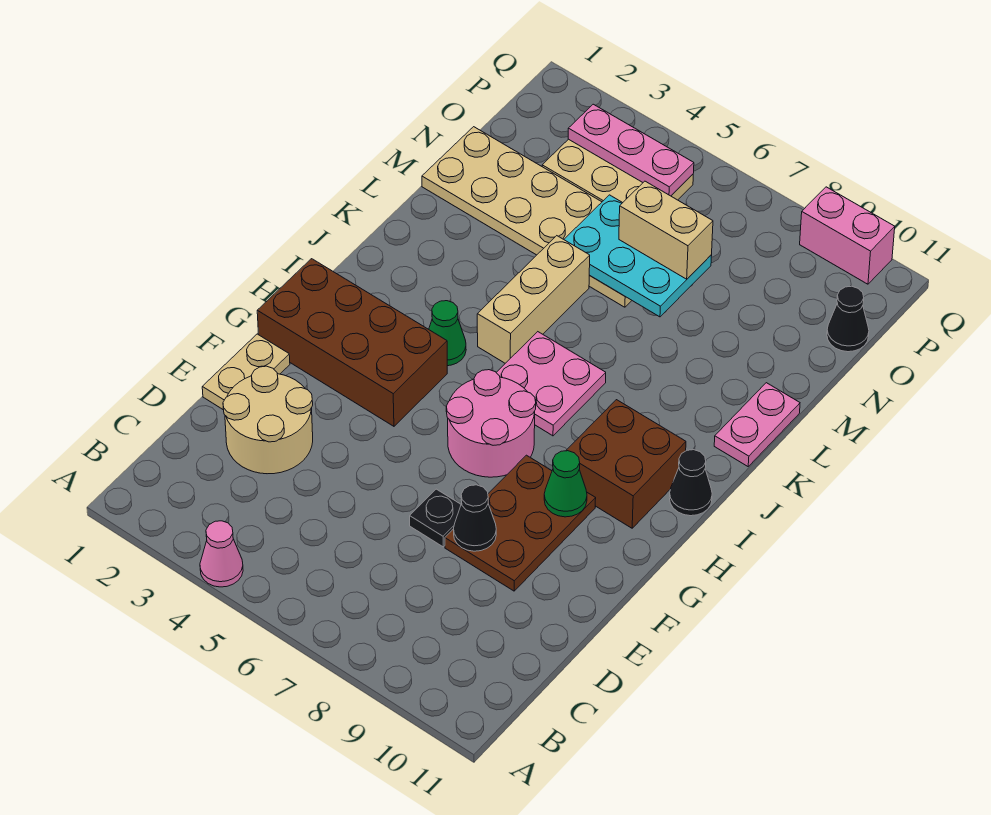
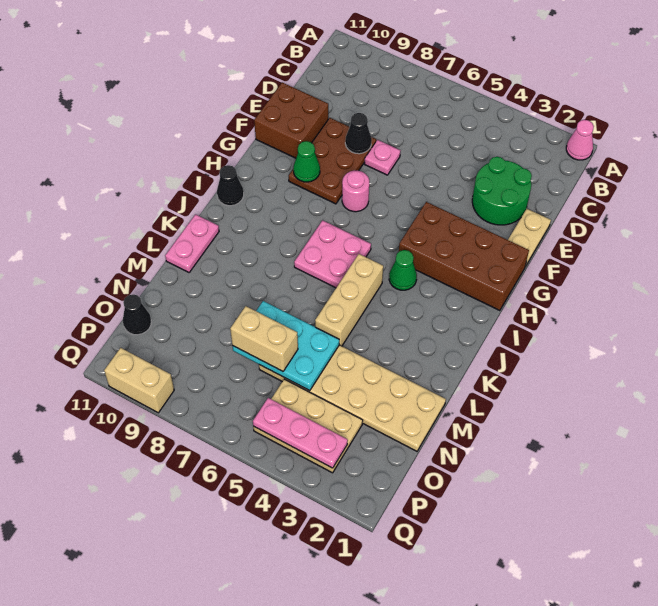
pink cone A4 level 1 -> pink cone A1 level 1
tan round brick D2:E3 level 1 -> green round brick D2:E3 level 1
black plate E7 level 1 -> pink plate E7 level 1
pink round brick G6:H7 level 1 -> pink round brick G7 level 1
brown brick H9:I10 level 1 -> brown brick E10:F11 level 1
pink brick Q9:Q10 level 1 -> tan brick Q9:Q10 level 1

